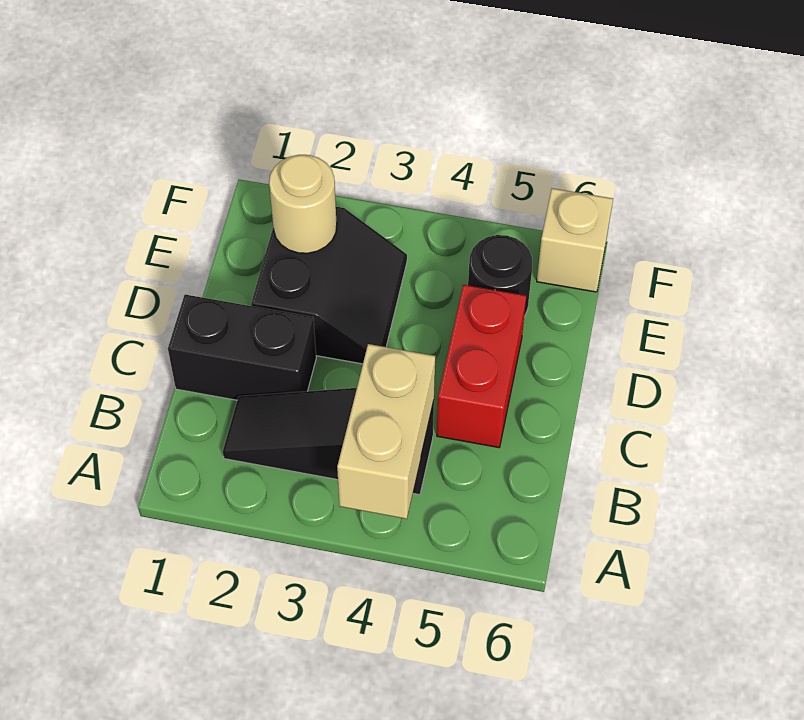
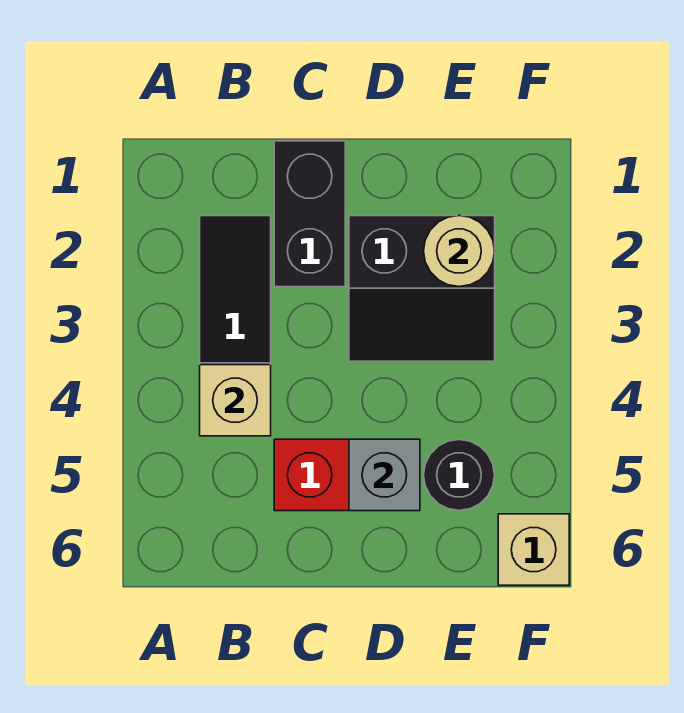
tan brick A4:B4 level 2 -> tan brick B4 level 2
none -> grey brick D5 level 2

